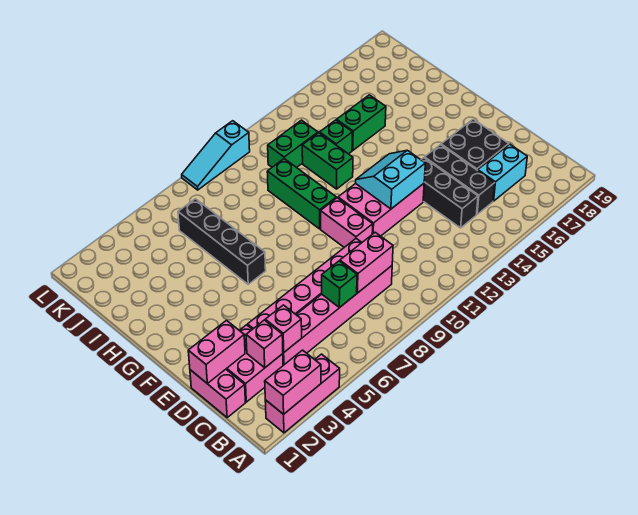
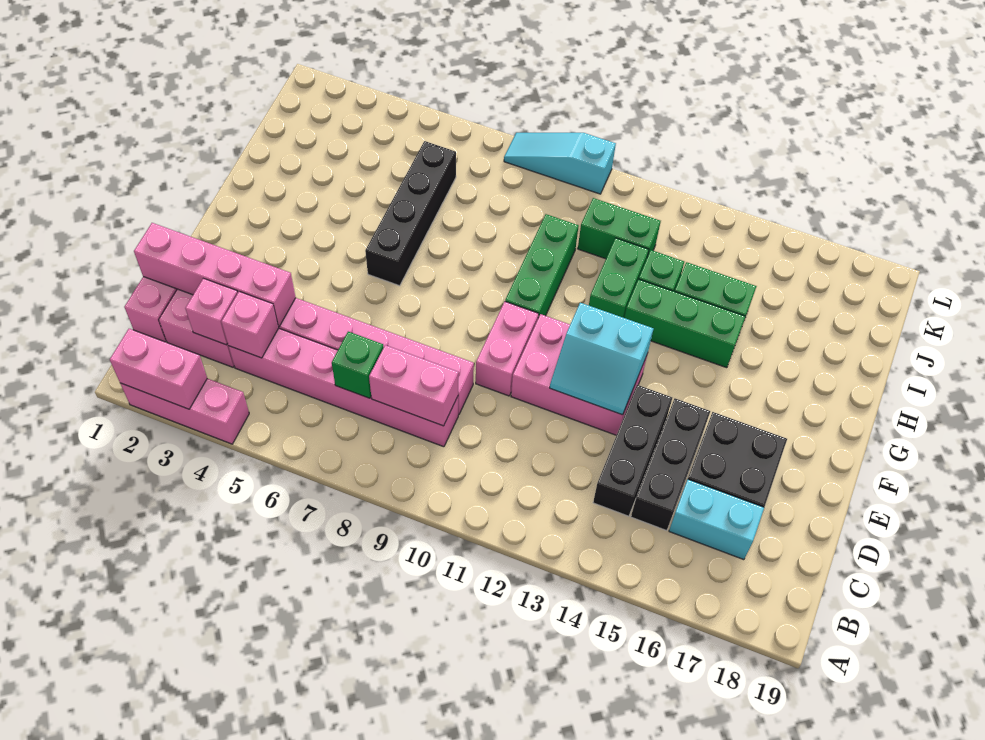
pink brick D1:D2 level 2 -> pink brick D1:D4 level 2
cyan slope E12:F13 level 2 top E -> cyan slope E12:F13 level 2 top F
none -> green brick H13:H15 level 1

